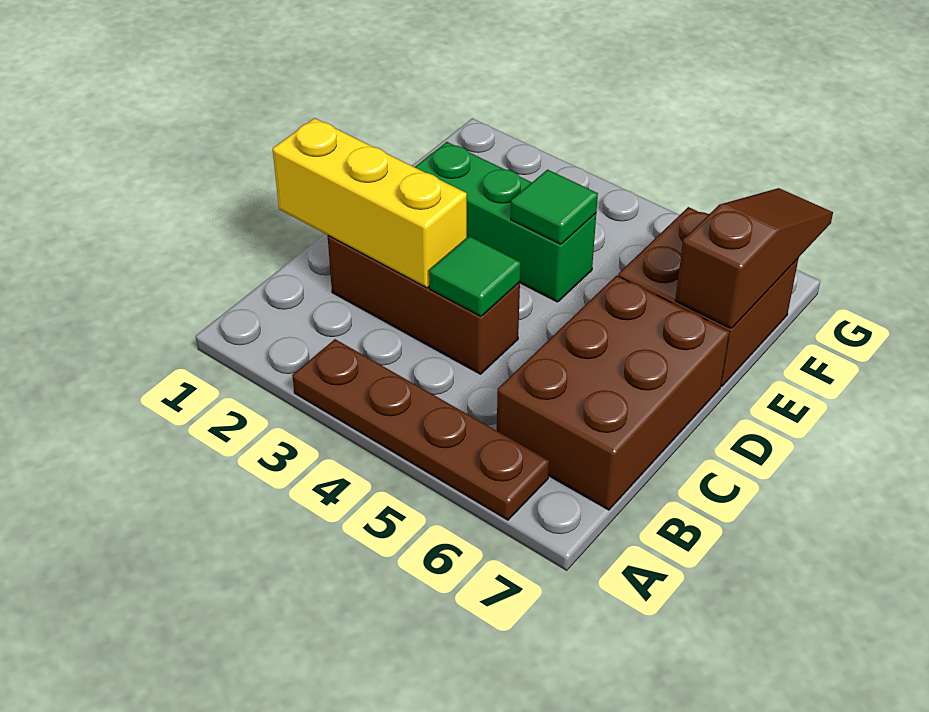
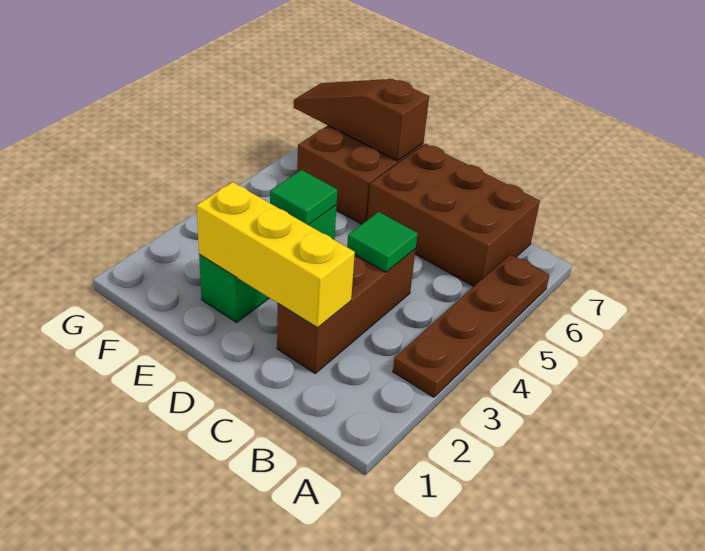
yellow brick C1:C3 level 2 -> yellow brick C2:E2 level 2

